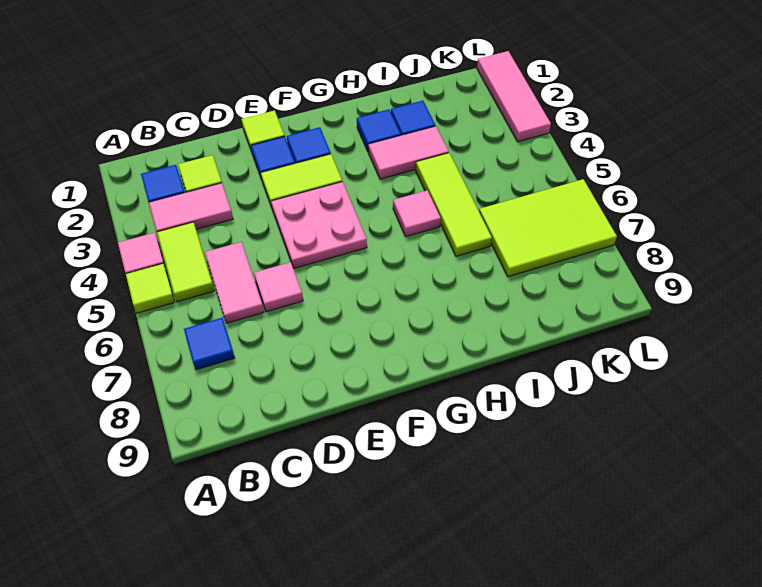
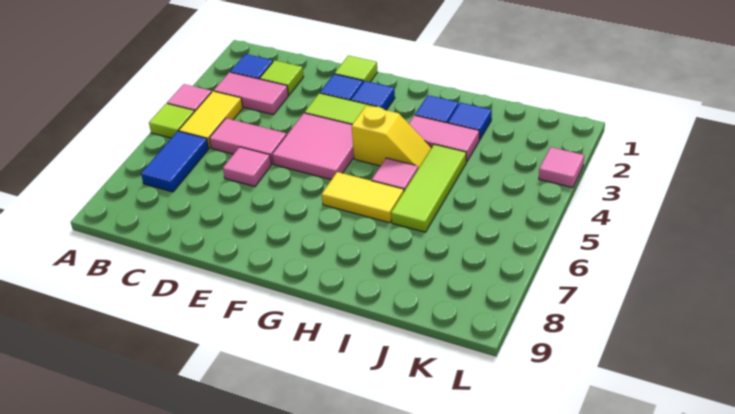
lime tile B4:B5 level 1 -> yellow tile B4:B5 level 1
blue tile B7 level 1 -> blue tile B6:B7 level 1
pink tile C5:C6 level 1 -> pink tile C5:D5 level 1
pink plate E4:F5 level 1 -> pink tile E4:F5 level 1
none -> yellow slope G4:H4 level 1 top G
none -> yellow tile G6:H6 level 1
lime tile J6:L7 level 1 -> none
pink tile L1:L3 level 1 -> pink tile L3 level 1

